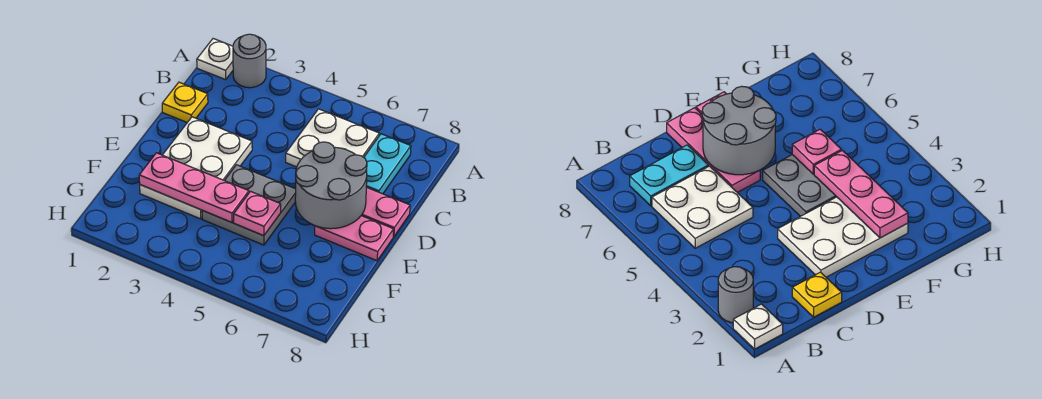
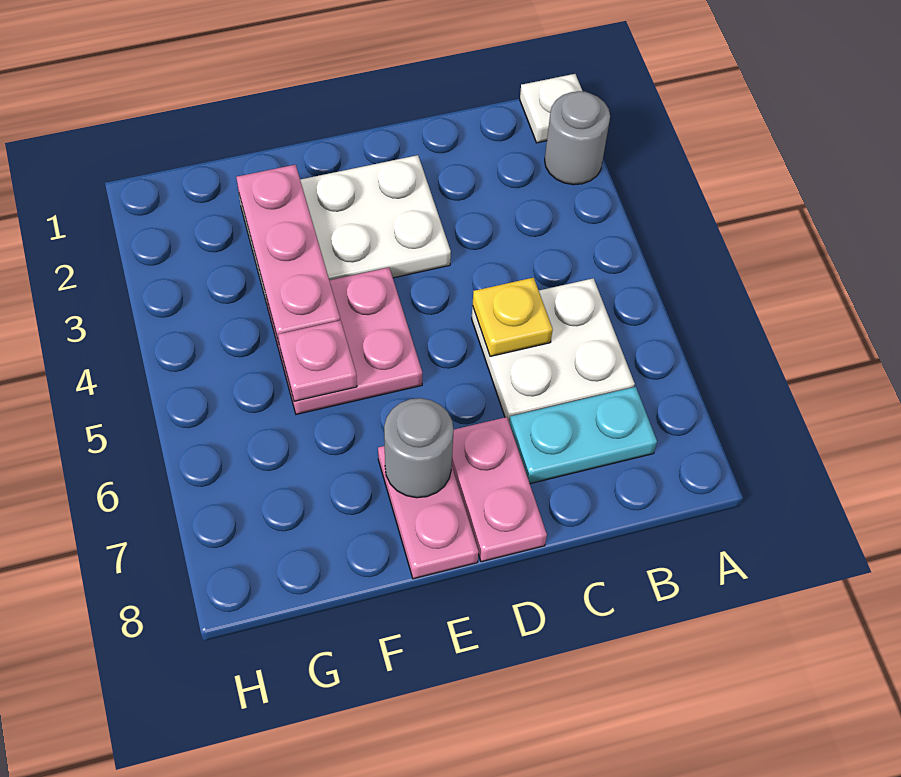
yellow plate C1 level 1 -> yellow plate C5 level 2
pink plate D6:D8 level 1 -> pink plate D7:D8 level 1
grey round brick D6:E7 level 2 -> grey round brick E7 level 2
grey plate E4:F5 level 1 -> pink plate E4:F5 level 1

